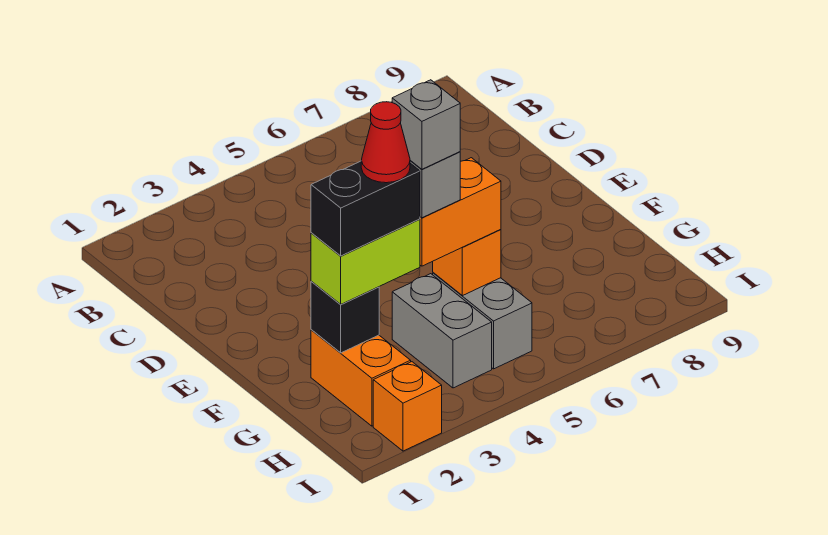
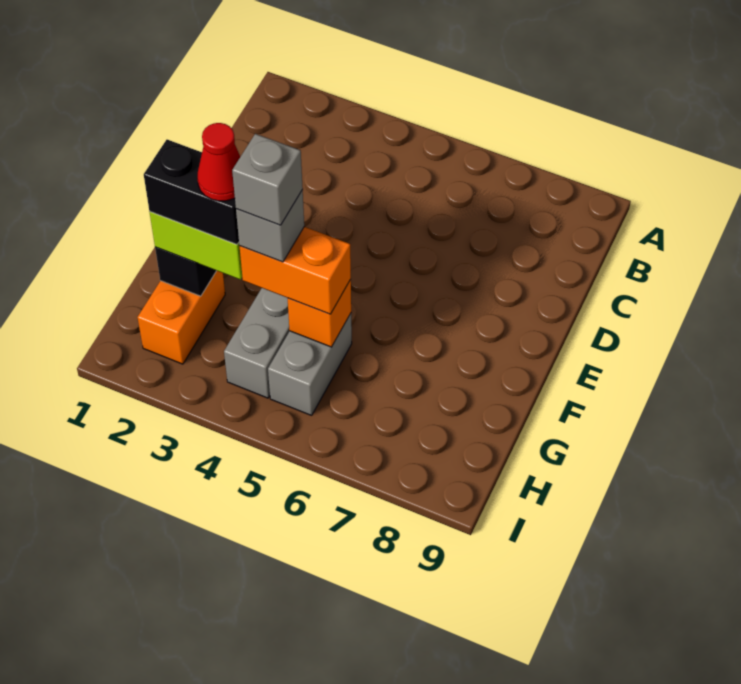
orange brick I2 level 1 -> none

